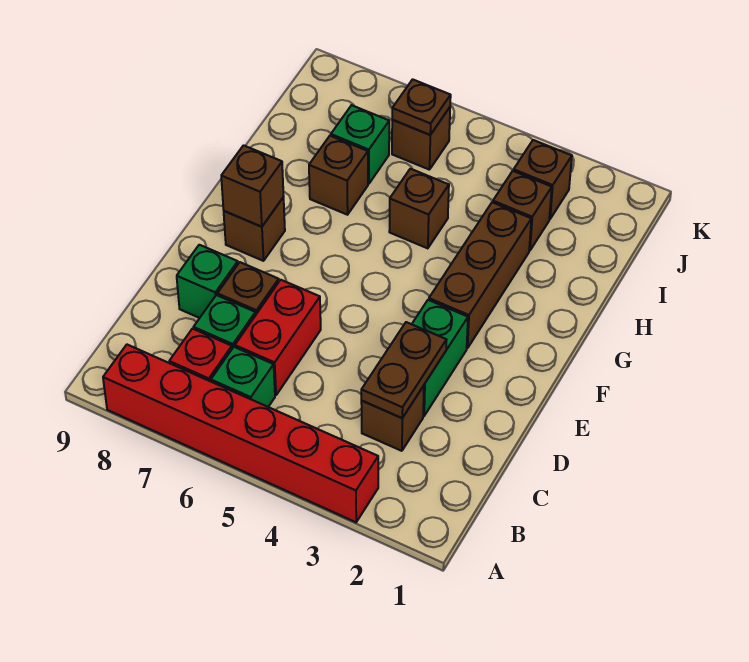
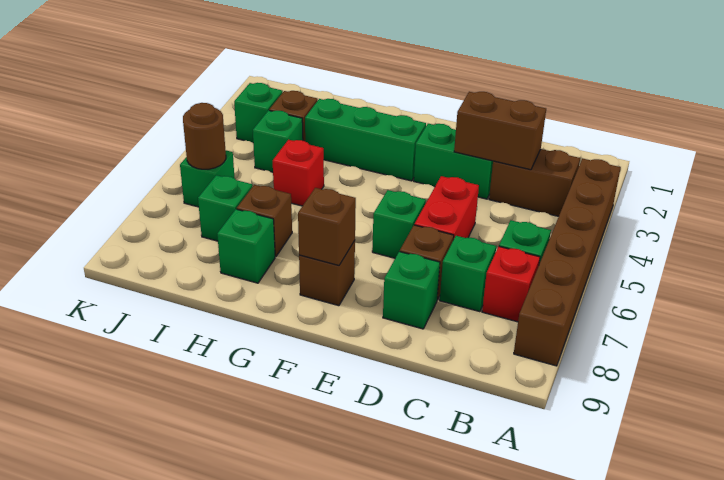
red brick A3:A8 level 1 -> brown brick A3:A8 level 1
brown brick C3 level 1 -> brown brick B3:C3 level 1
brown plate C3:D3 level 2 -> brown brick C3:D3 level 2
red brick C6:D6 level 1 -> red brick D5:D6 level 1
none -> green brick E6 level 1
brown brick F3:H3 level 1 -> green brick F3:H3 level 1
brown brick H5 level 1 -> red brick H5 level 1
none -> green brick H8 level 1
none -> green brick I4 level 1
brown brick J3 level 1 -> green brick J3 level 1
brown brick J6 level 1 -> green brick J6 level 1
brown plate J6 level 2 -> brown round brick J6 level 2

